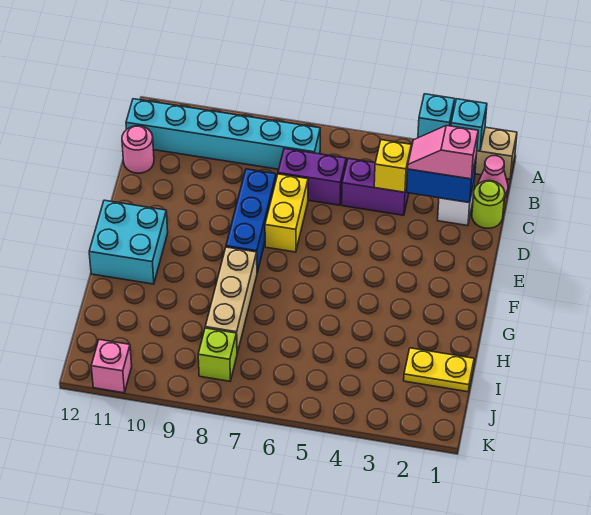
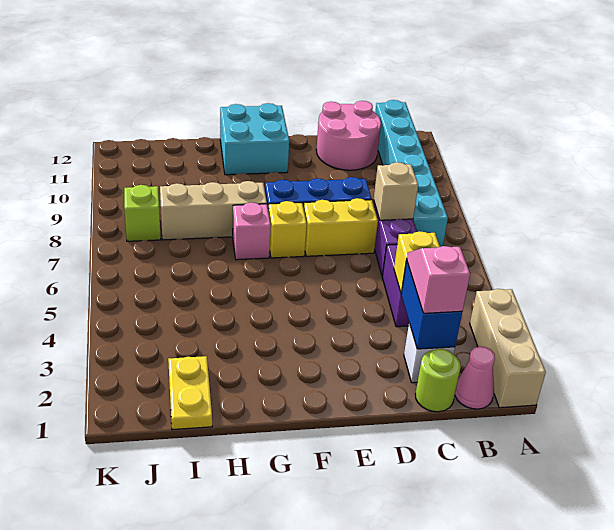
cyan brick A2 level 2 -> none
cyan brick A3 level 2 -> none
none -> tan brick C7 level 2
pink round brick C12 level 1 -> pink round brick C11:D12 level 1
none -> yellow brick F7 level 1
pink brick K11 level 1 -> pink brick G7 level 1

